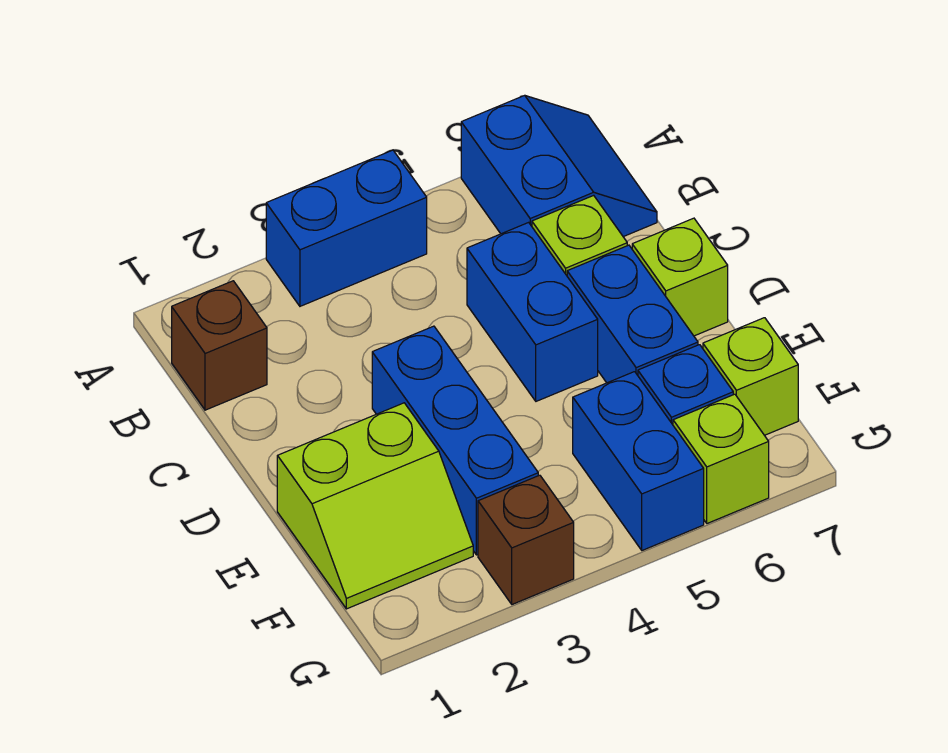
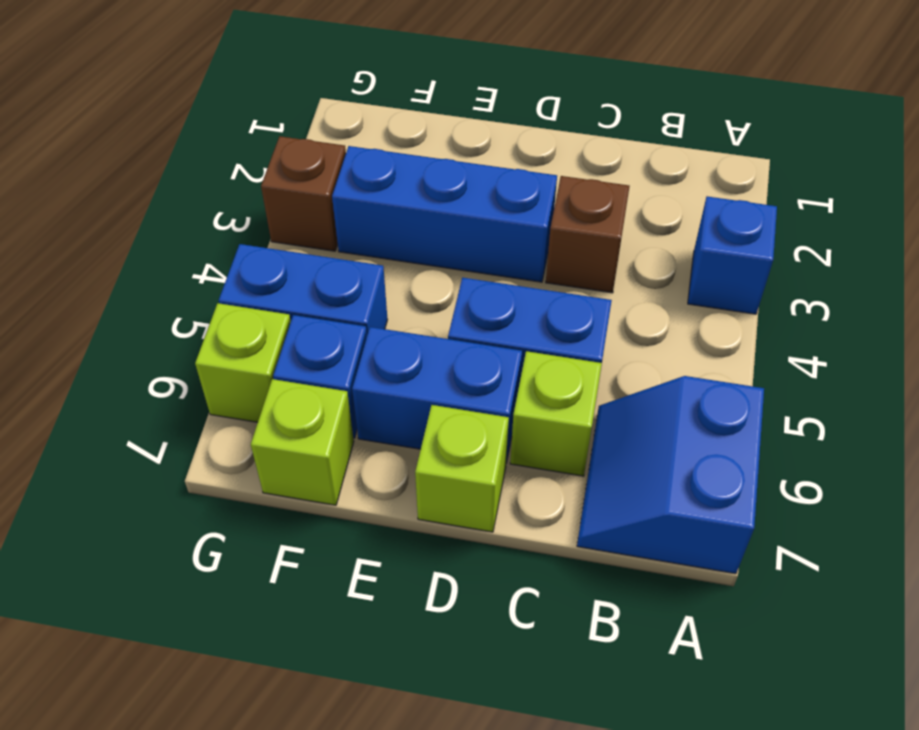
blue brick A3:A4 level 1 -> blue brick A3 level 1
blue slope A6:B7 level 1 top 6 -> blue slope A6:B7 level 1 top A
brown brick B1 level 1 -> brown brick C3 level 1
lime slope E1:F2 level 1 top E -> none

